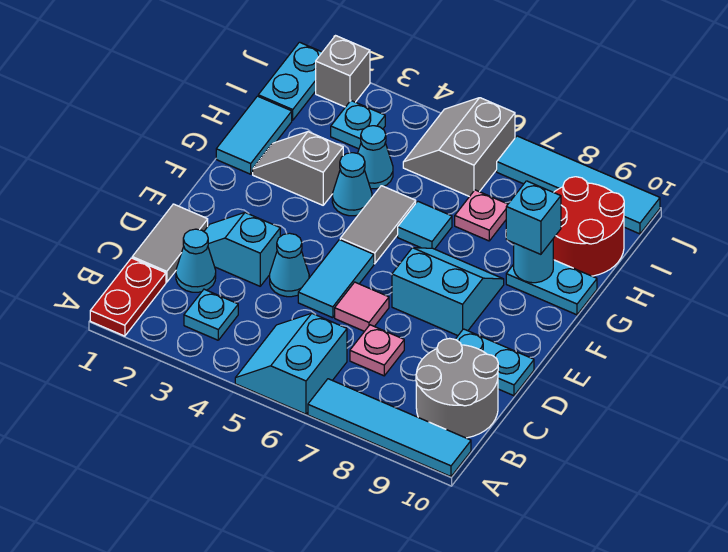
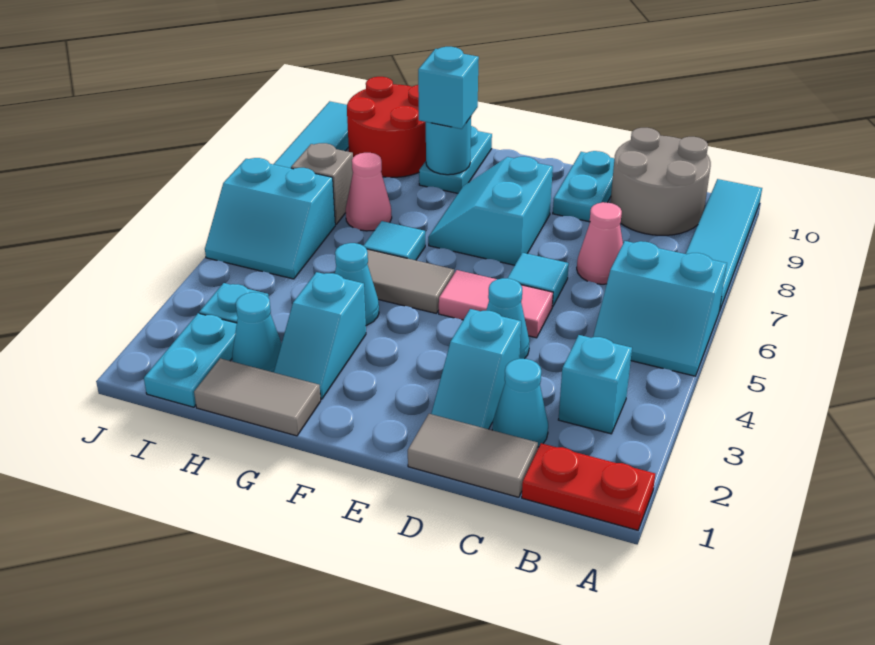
cyan plate B3 level 1 -> cyan brick B3 level 1
pink plate C7 level 1 -> pink cone C7 level 1
cyan tile D5:E5 level 1 -> pink tile D5:E5 level 1
pink tile D6 level 1 -> cyan tile D6 level 1
cyan tile G1:H1 level 1 -> grey tile G1:H1 level 1
grey slope G2:G3 level 1 top 3 -> cyan slope G2:G3 level 1 top 3
cyan cone H4 level 1 -> cyan cone H2 level 1
pink plate H7 level 1 -> pink cone H7 level 1
cyan plate I1:J1 level 1 -> cyan plate I1:I2 level 1
grey slope I5:J6 level 1 top 6 -> cyan slope I5:J6 level 1 top 6
grey brick J2 level 1 -> grey brick I7 level 1

